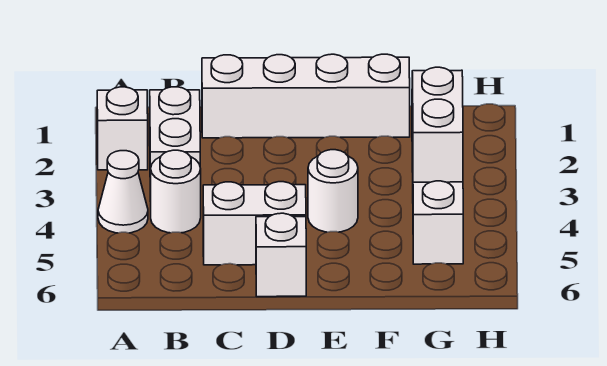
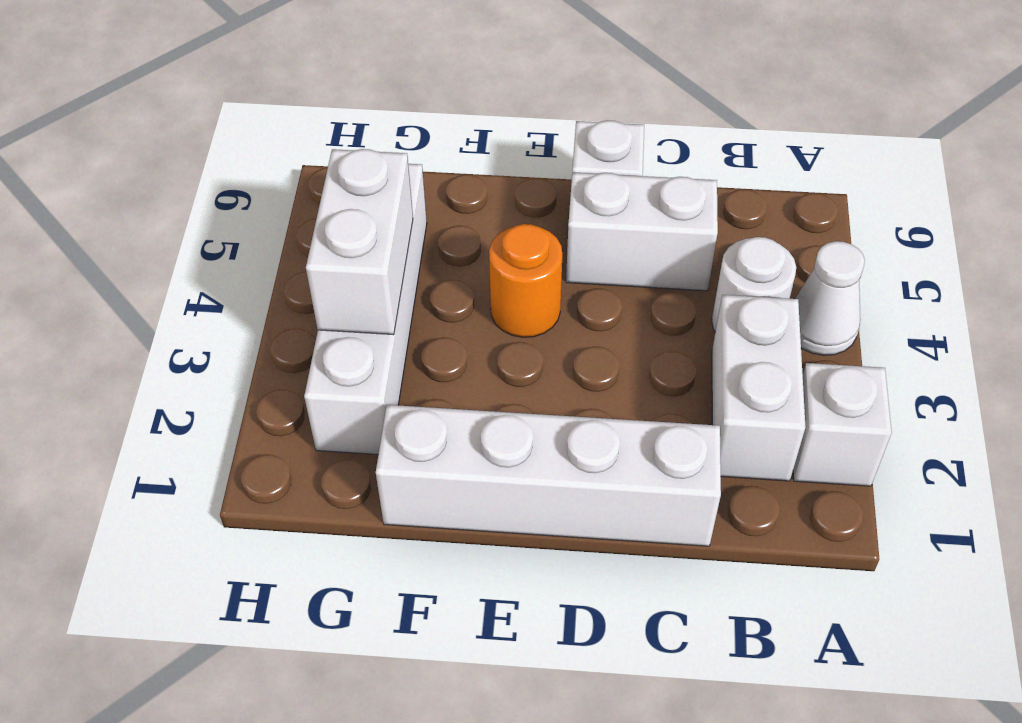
white round brick E4 level 1 -> orange round brick E4 level 1

